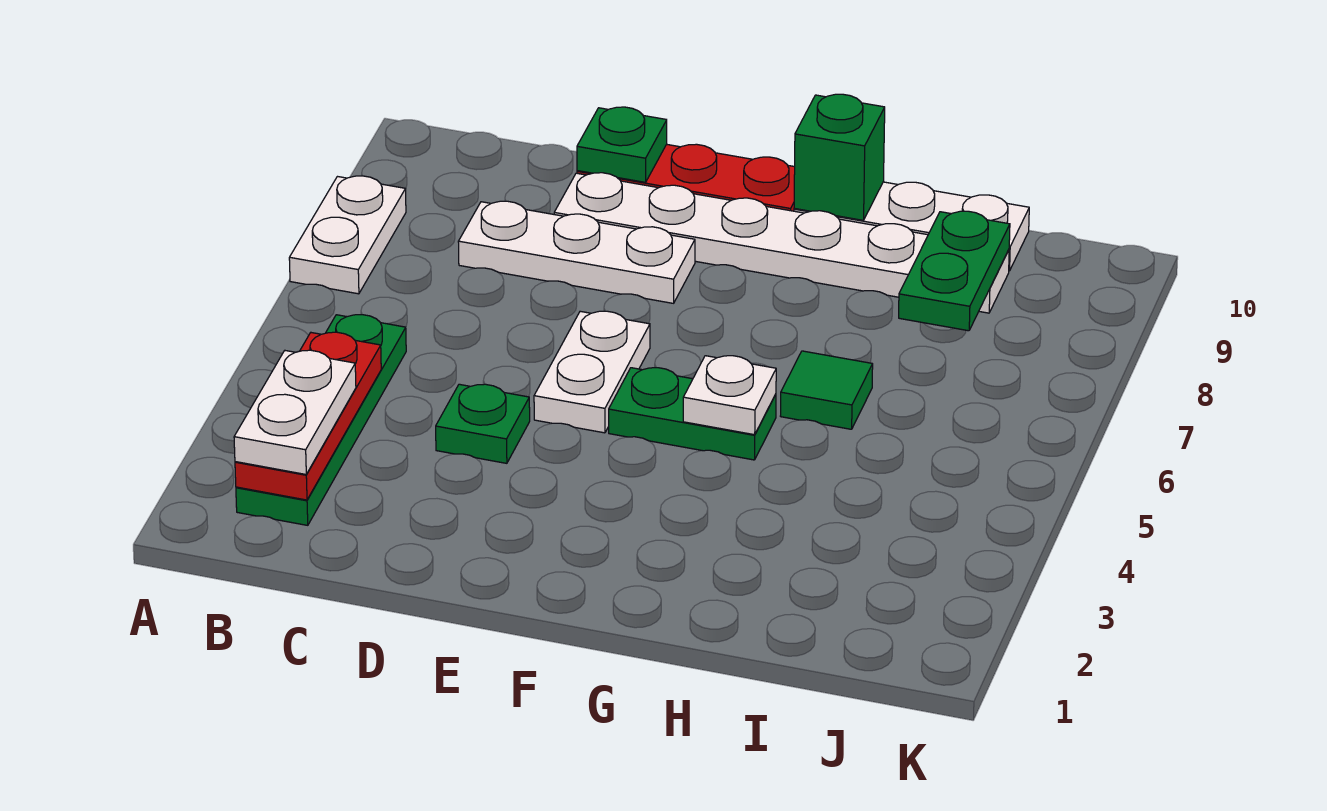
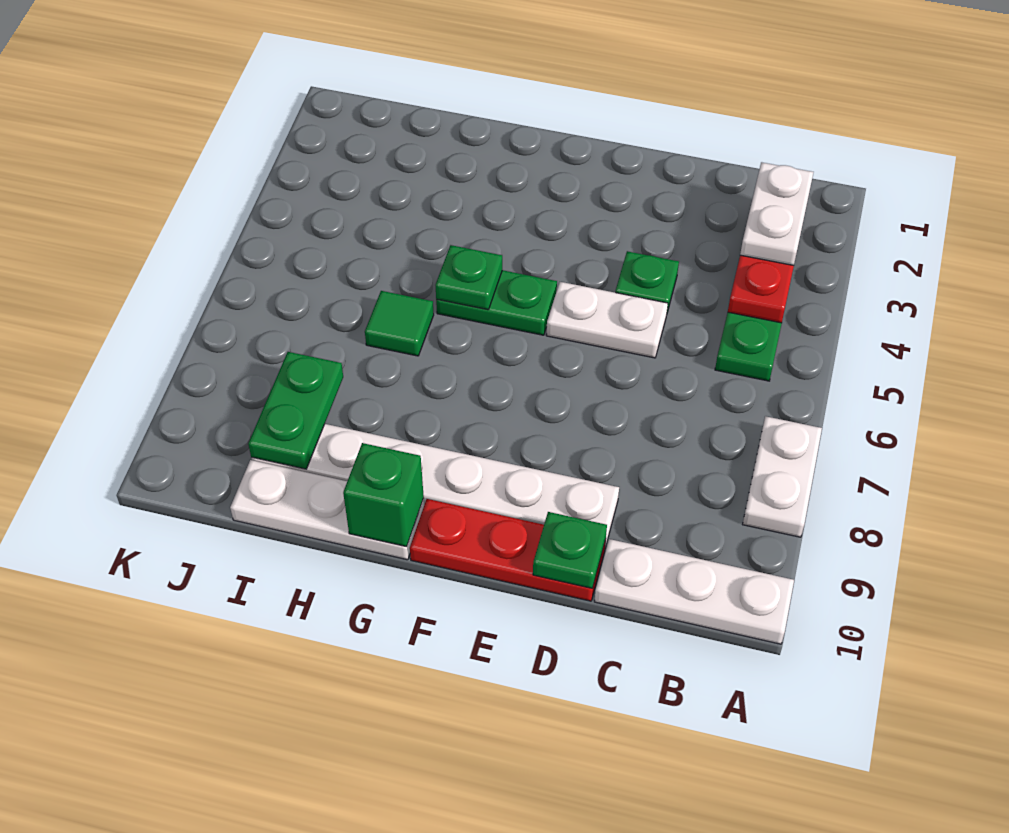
white plate C8:E8 level 1 -> white plate A10:C10 level 1
white plate E5:E6 level 1 -> white plate D5:E5 level 1
white plate G5 level 2 -> green plate G5 level 2

